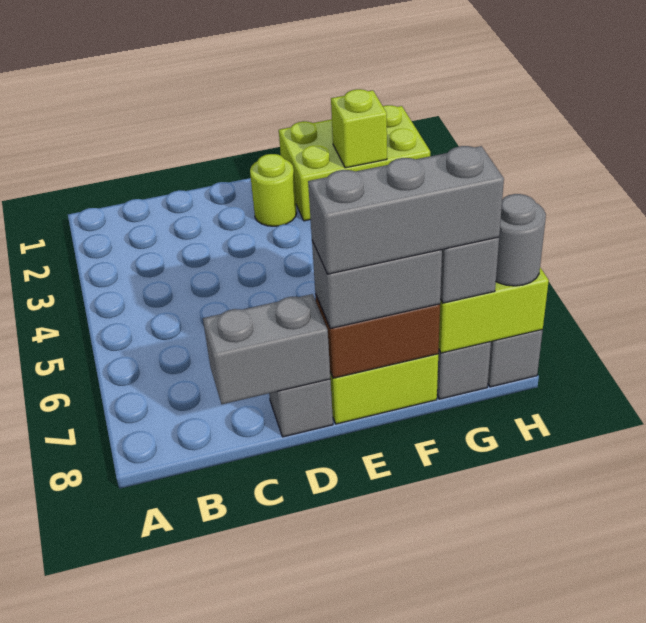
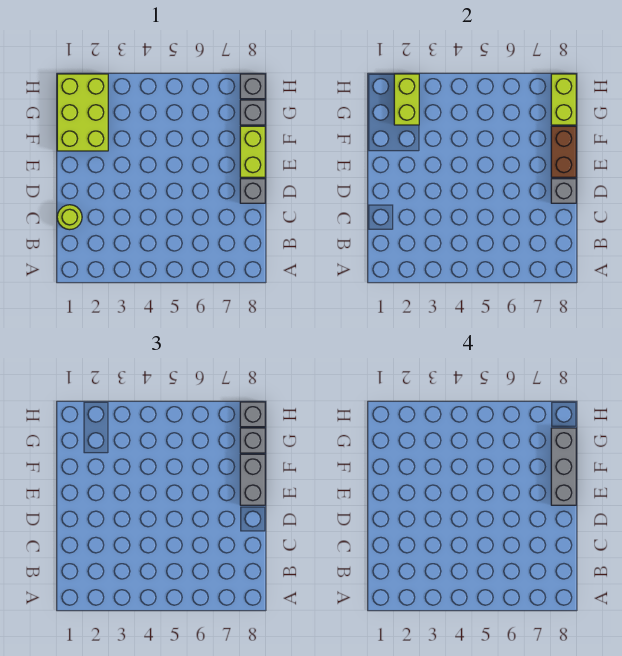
grey brick C8:D8 level 2 -> grey brick D8 level 2
lime round brick E2 level 1 -> lime round brick C1 level 1
lime brick G2 level 2 -> lime brick G2:H2 level 2
grey round brick H8 level 3 -> grey brick H8 level 3

